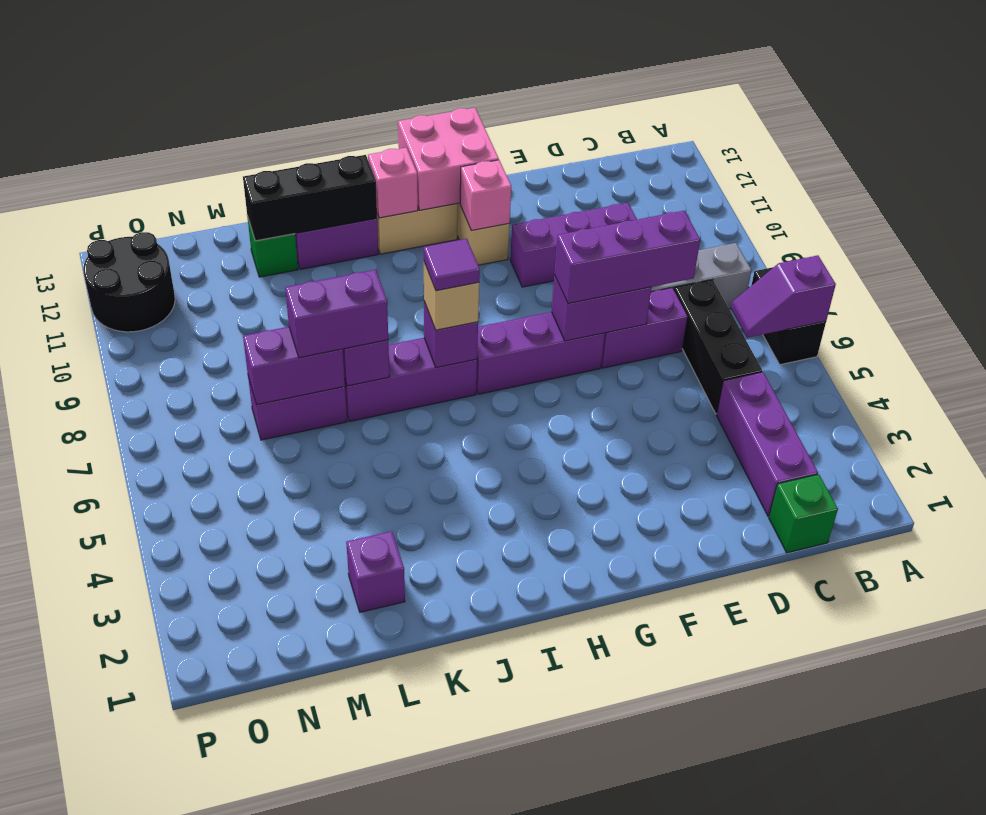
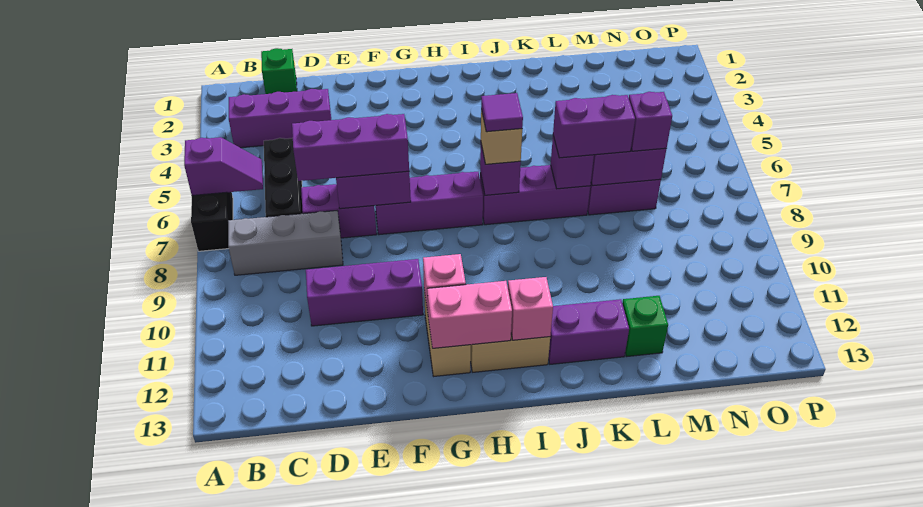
purple brick C2:C4 level 1 -> purple brick B3:D3 level 1
pink brick G12:H13 level 2 -> pink brick G12:H12 level 2
black brick J12:L12 level 2 -> none
purple brick L2 level 1 -> purple brick M7 level 3
black round brick O11:P12 level 1 -> none

